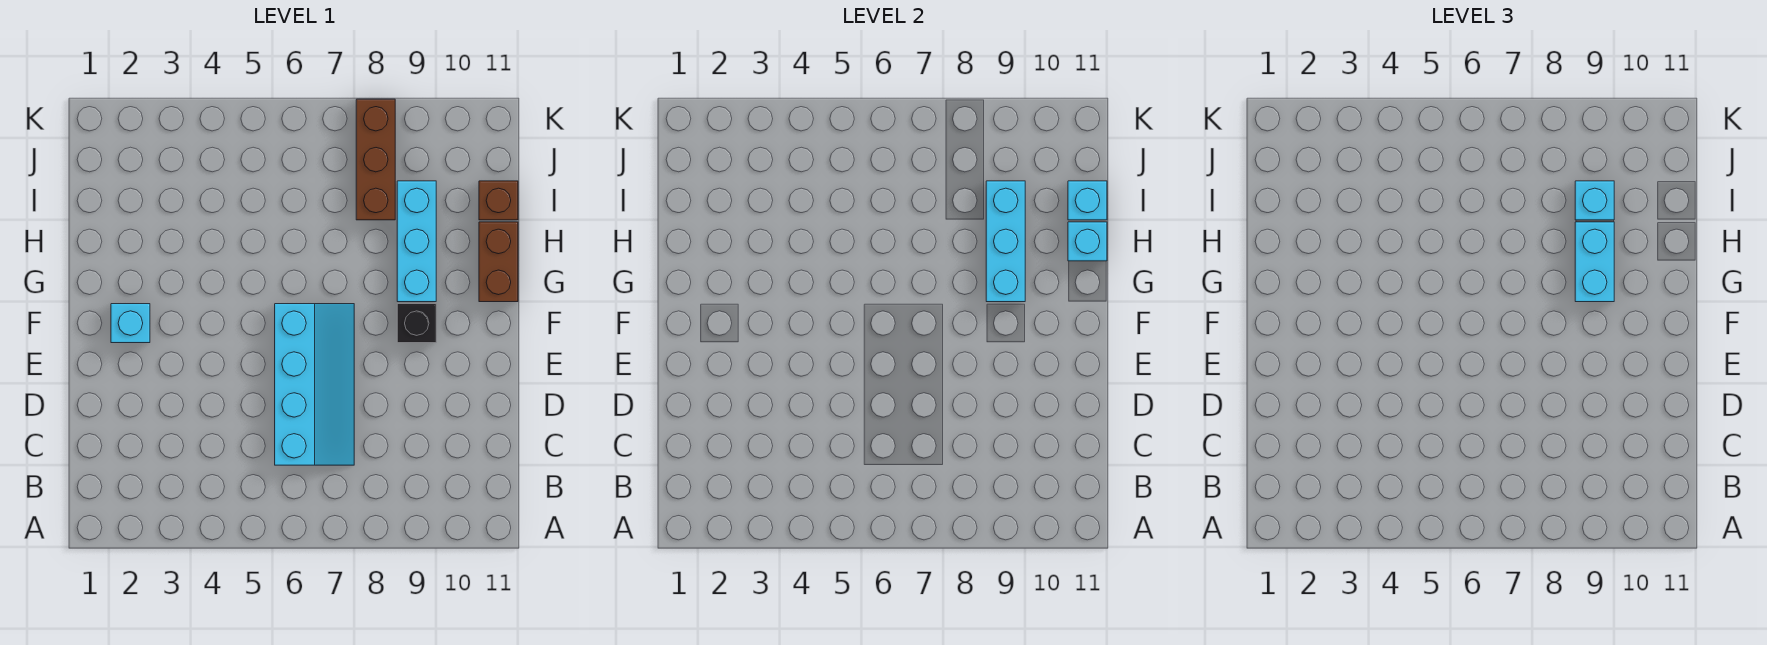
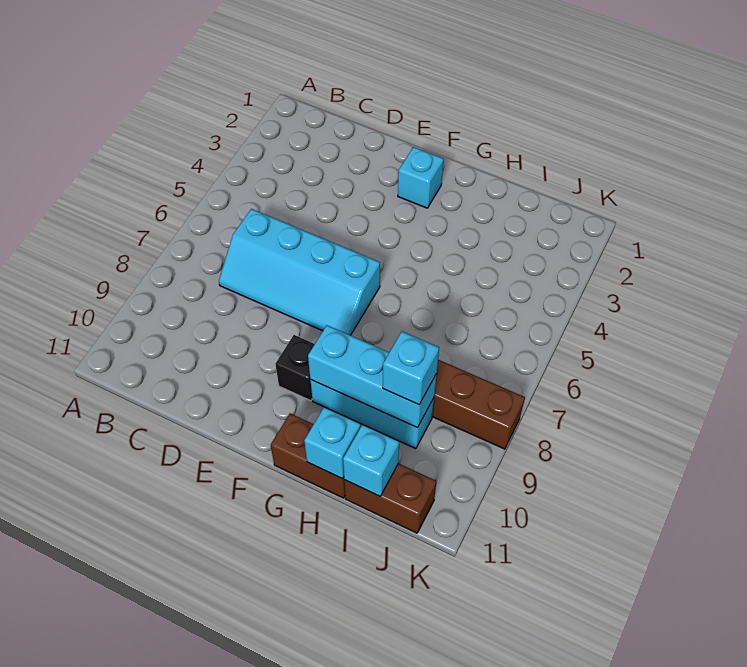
cyan brick G9:H9 level 3 -> none
brown brick I11 level 1 -> brown brick I11:J11 level 1

